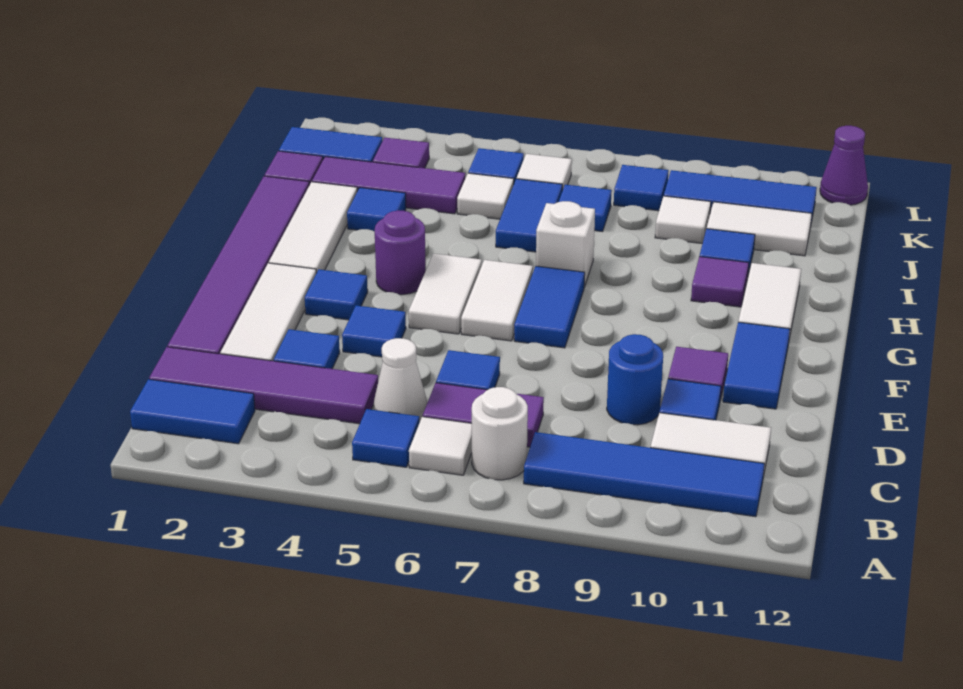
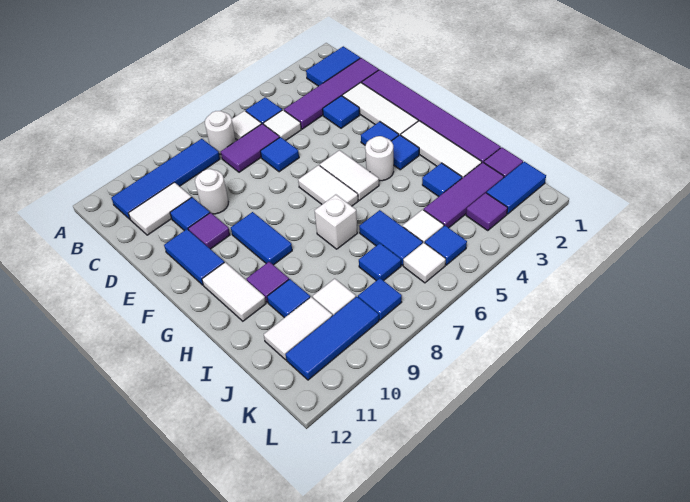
white cone C5 level 1 -> white tile C5 level 1
blue round brick D9 level 1 -> white round brick D9 level 1
blue tile E4 level 1 -> blue tile G3 level 1
blue tile F7:G7 level 1 -> blue tile F9:G9 level 1
purple round brick G4 level 1 -> white round brick G4 level 1
purple cone L12 level 1 -> none

